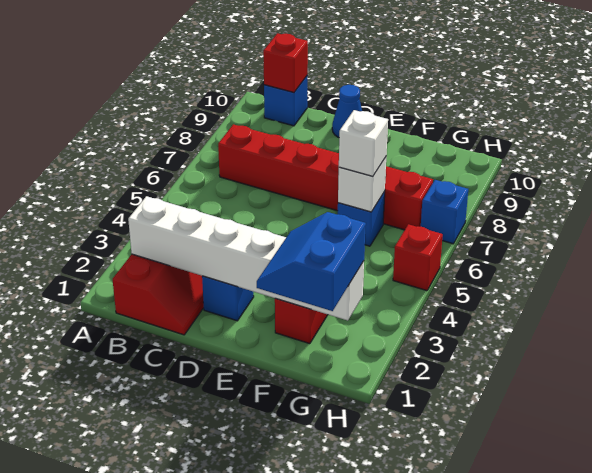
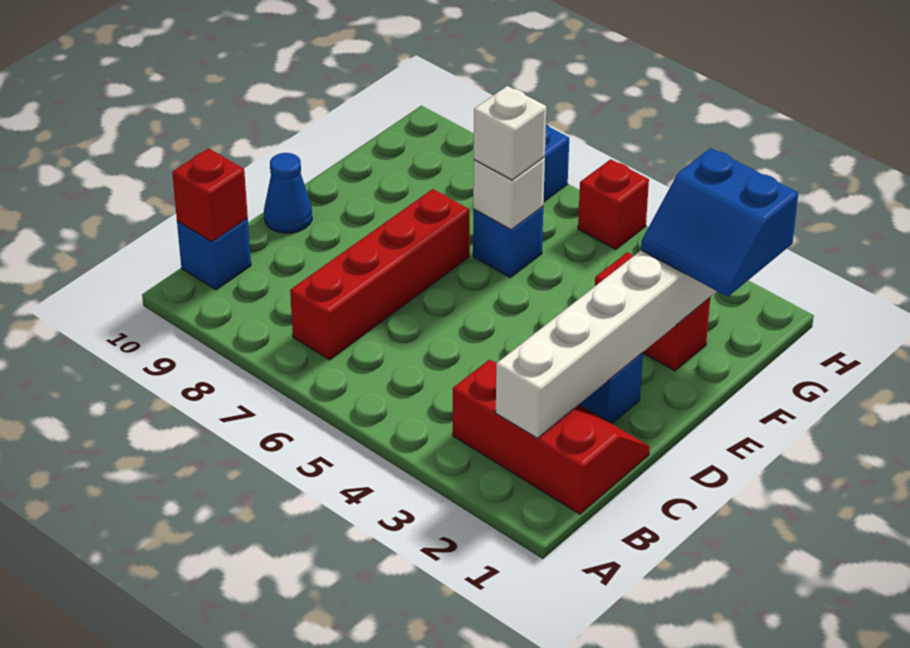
red brick B7:G7 level 1 -> red brick B7:E7 level 1

